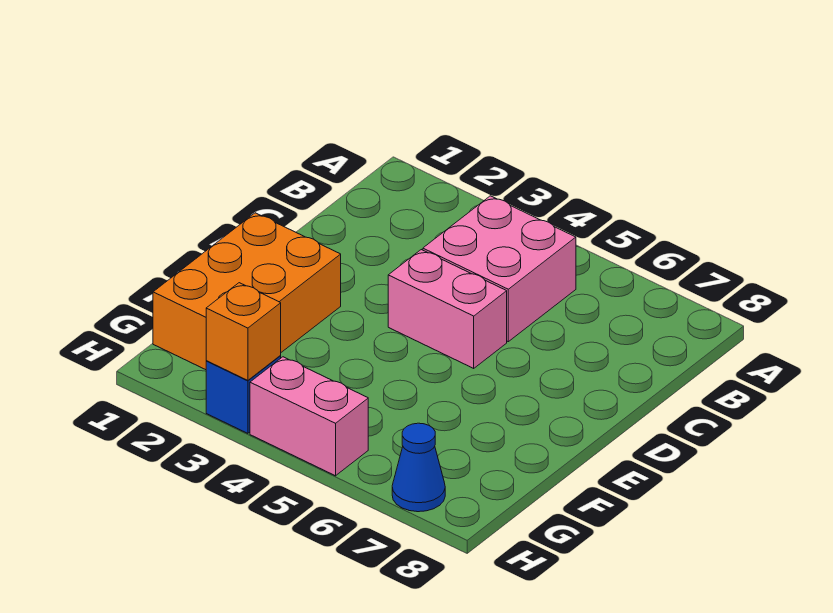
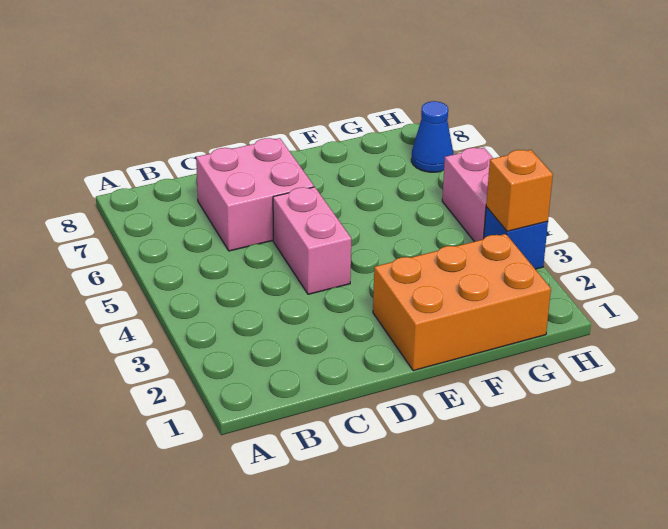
pink brick B4:C5 level 1 -> pink brick C6:D7 level 1

